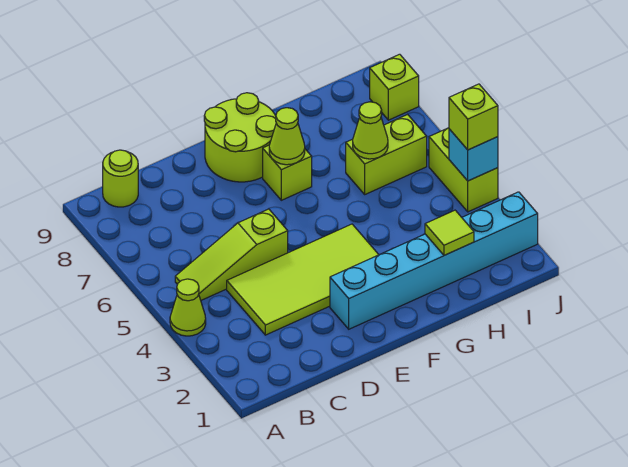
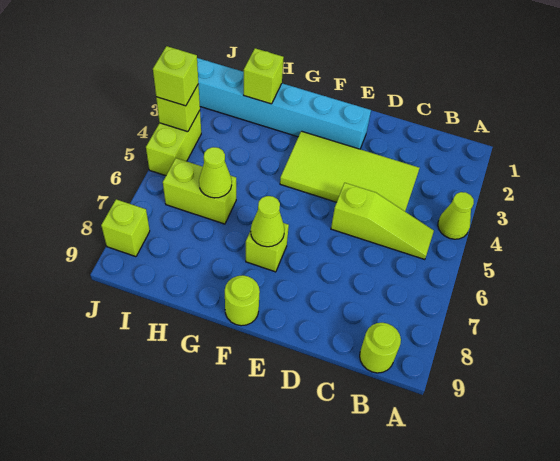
lime round brick E8:F9 level 1 -> lime round brick F9 level 1
lime tile H2 level 2 -> lime brick H2 level 2
cyan brick J4 level 2 -> lime brick J4 level 2

